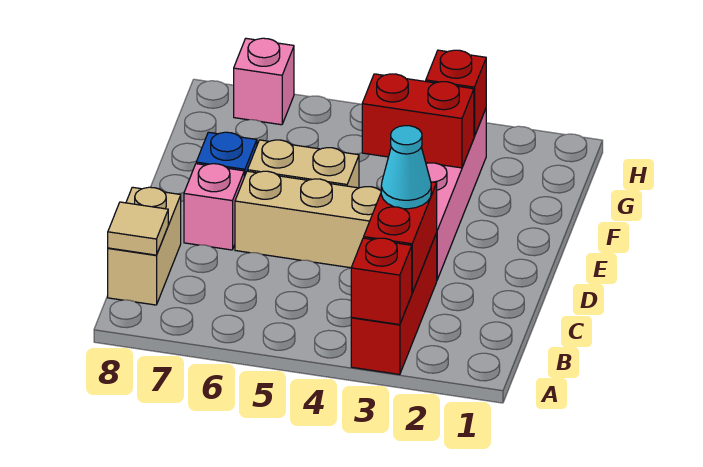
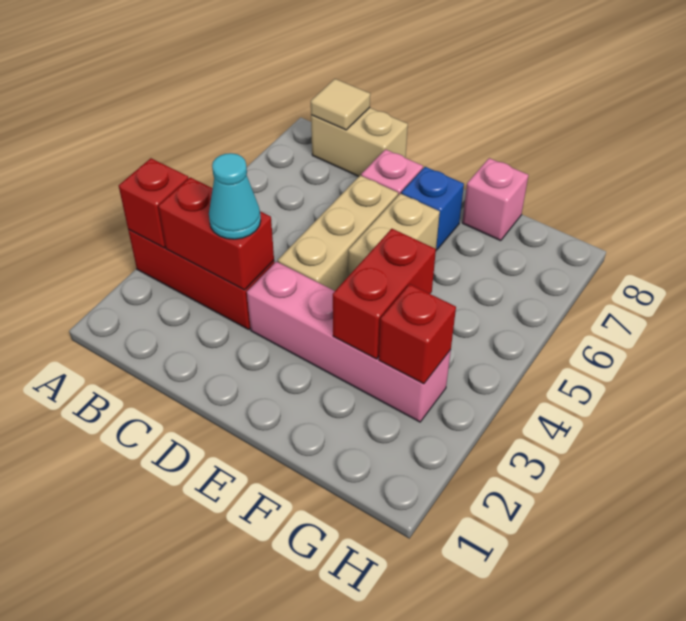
pink brick H7 level 1 -> pink brick F8 level 1

